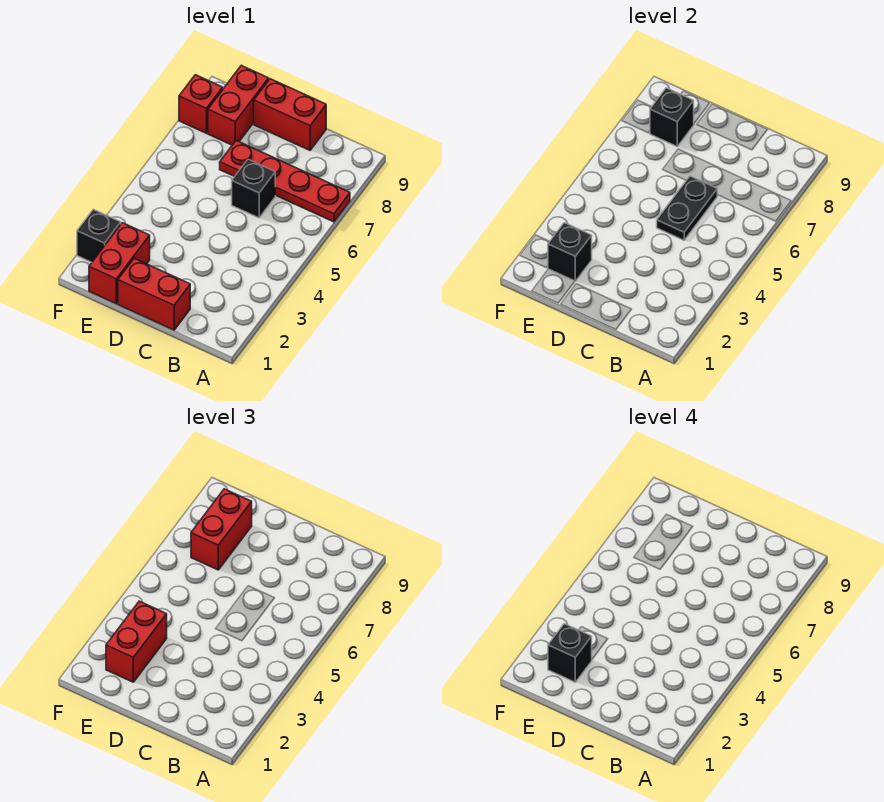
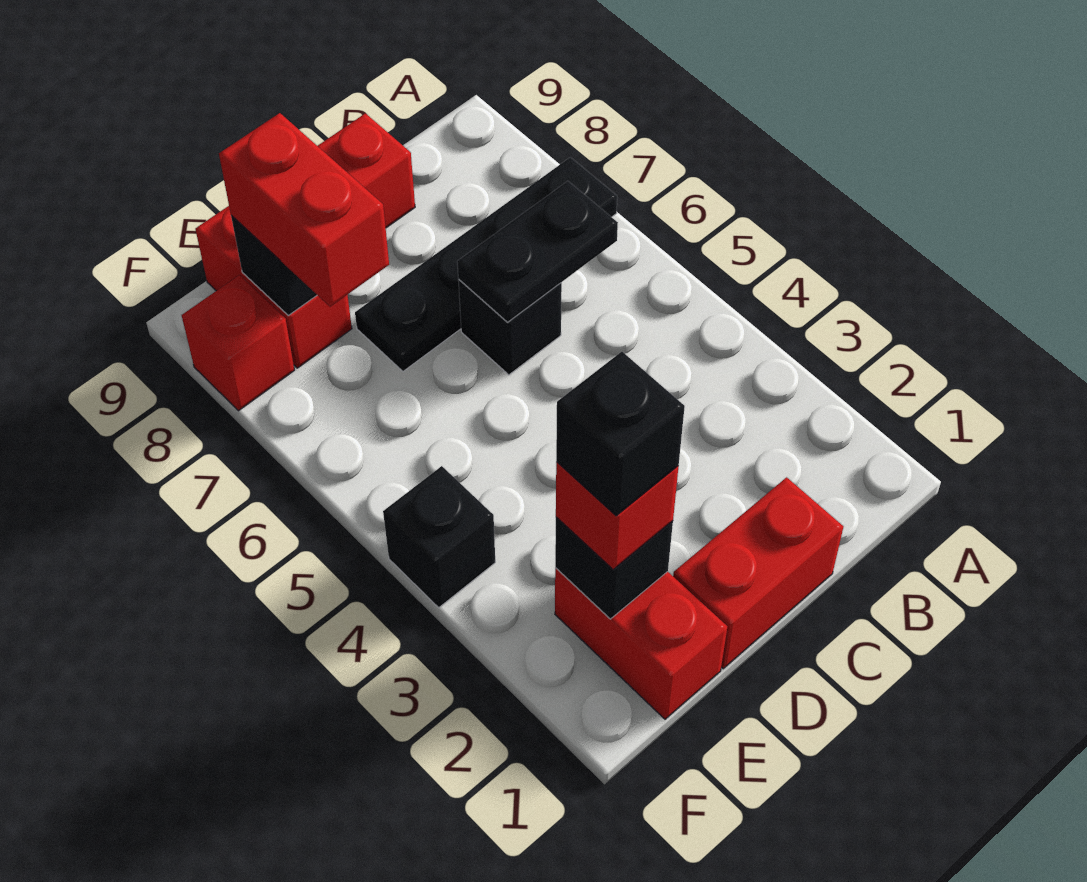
red plate A7:D7 level 1 -> black plate A7:D7 level 1
black plate C5:C6 level 2 -> black plate B6:C6 level 2
red brick E2:E3 level 3 -> red brick E2 level 3
black brick F2 level 1 -> black brick F4 level 1

